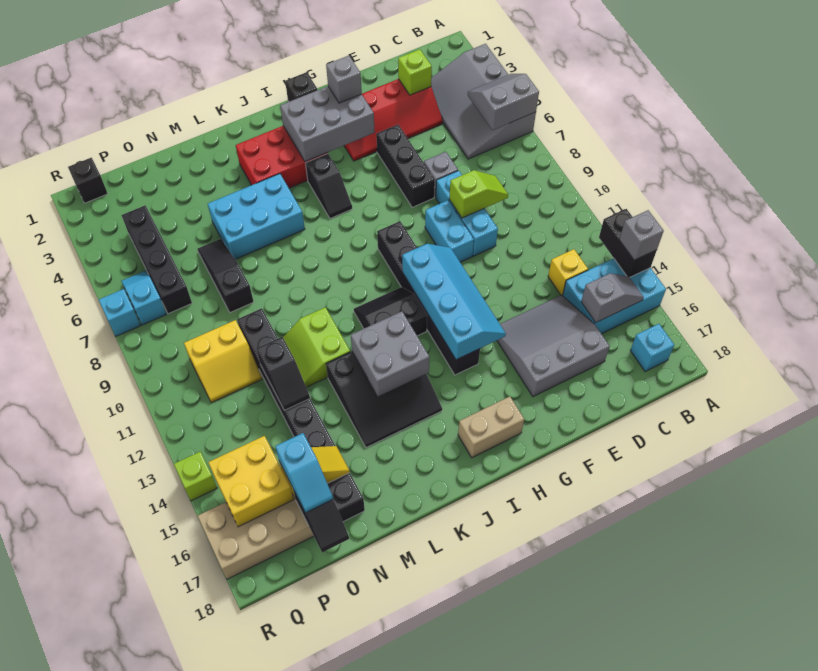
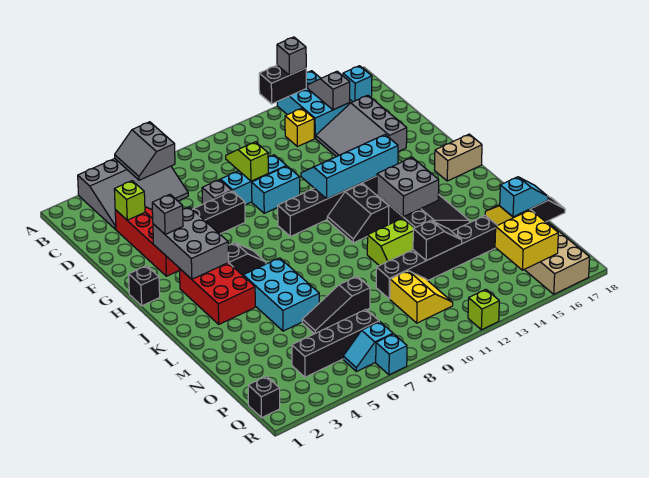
tan brick H17:I17 level 1 -> tan brick I17:I18 level 1
lime brick R14 level 1 -> lime brick R12 level 1

